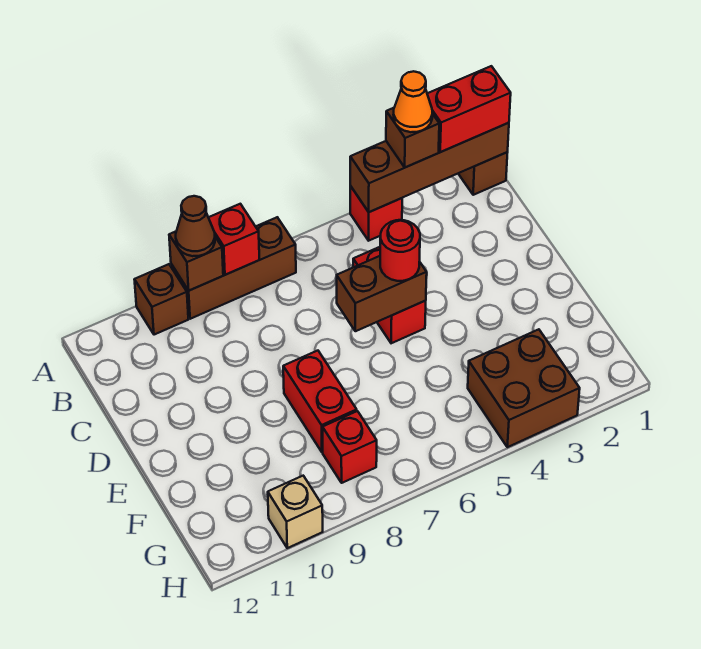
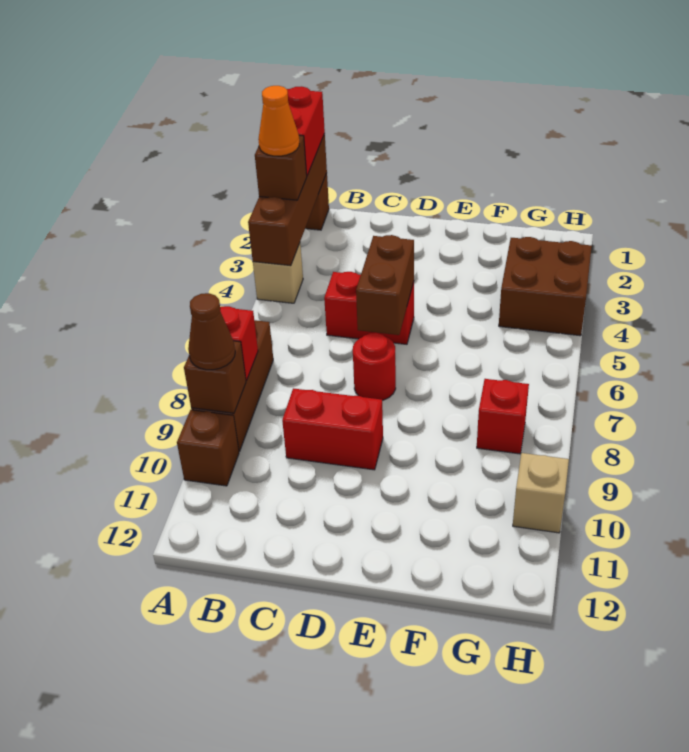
red brick A4 level 1 -> tan brick A4 level 1
red round brick D5 level 3 -> red round brick D7 level 1
red brick E8:F8 level 1 -> red brick C9:D9 level 1

